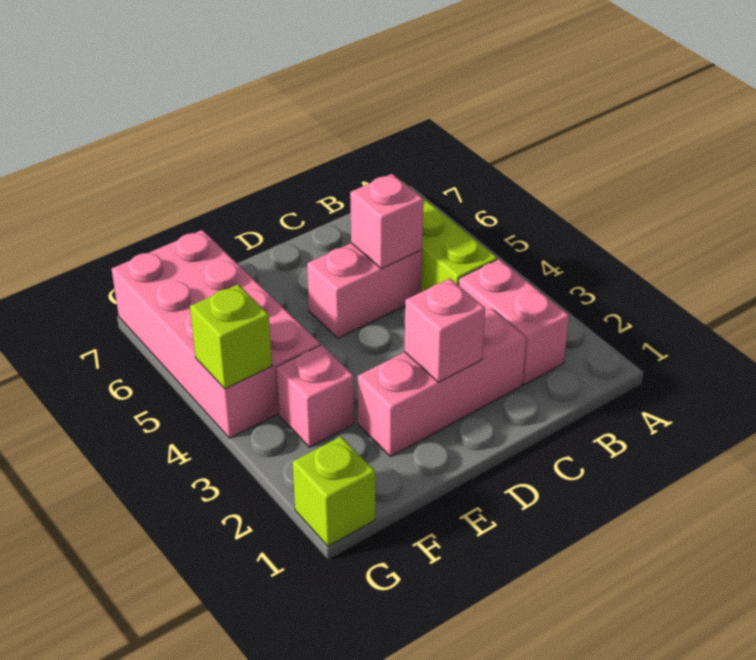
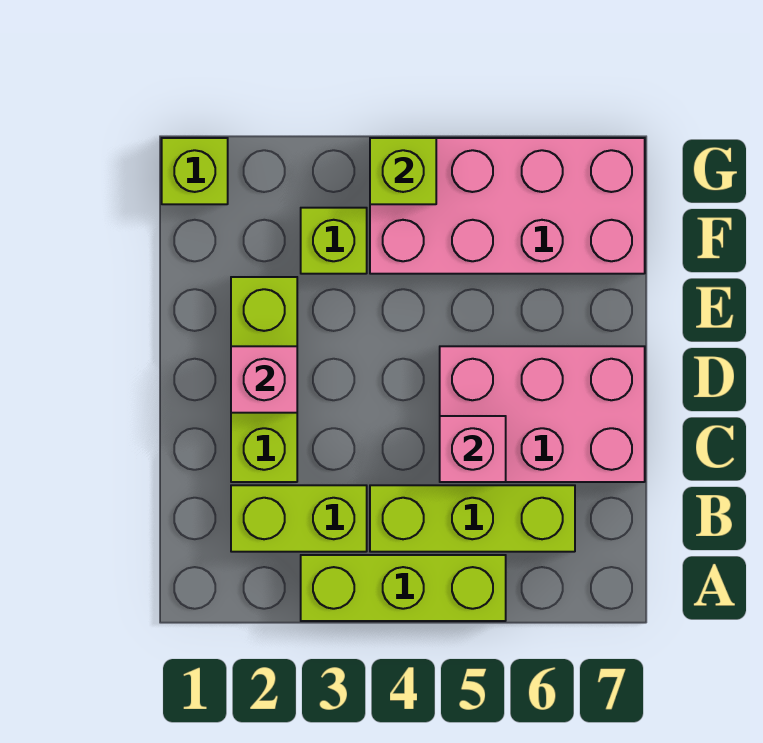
none -> lime brick A3:A5 level 1
pink brick B2:B3 level 1 -> lime brick B2:B3 level 1
pink brick C2:E2 level 1 -> lime brick C2:E2 level 1
pink brick C5:D5 level 1 -> pink brick C5:D7 level 1
pink brick F3 level 1 -> lime brick F3 level 1

